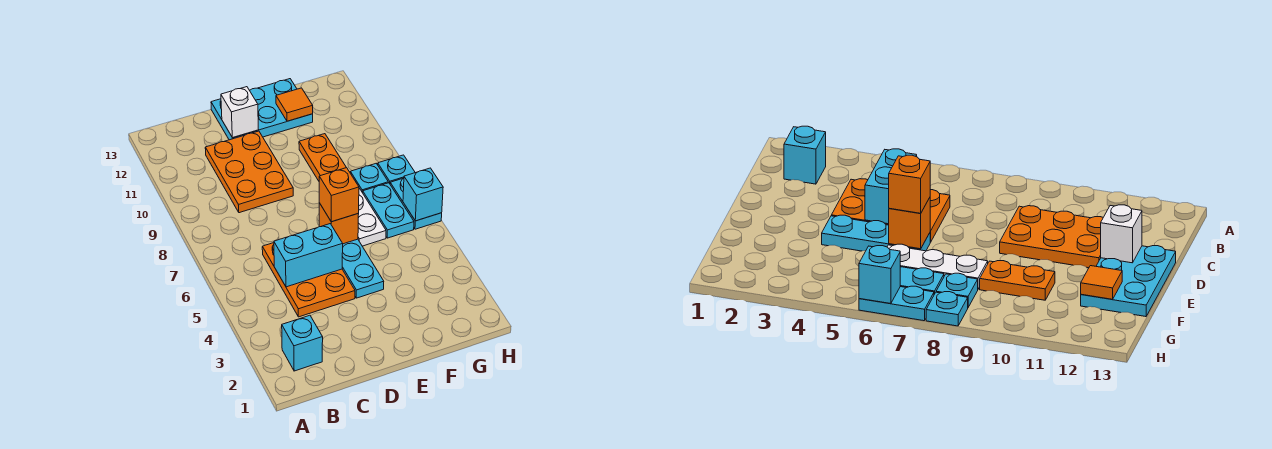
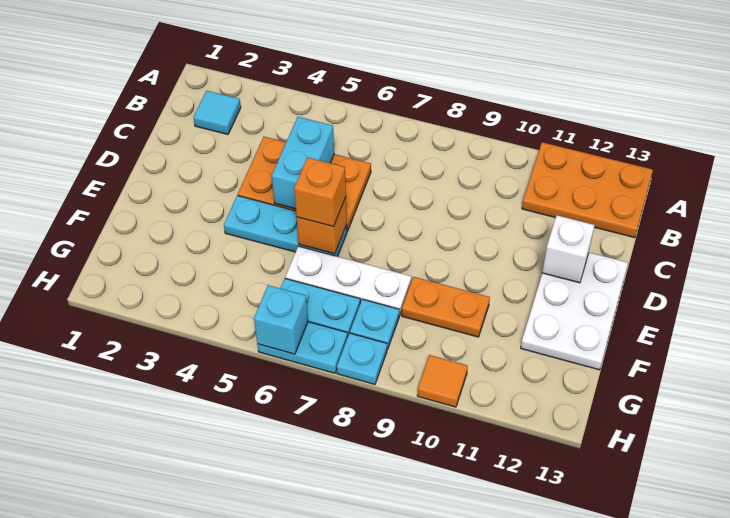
cyan brick B2 level 1 -> cyan tile B2 level 1
orange plate C9:D11 level 1 -> orange plate A11:B13 level 1
cyan plate D12:F13 level 1 -> white plate D12:F13 level 1
orange tile F12 level 2 -> orange tile H10 level 1

